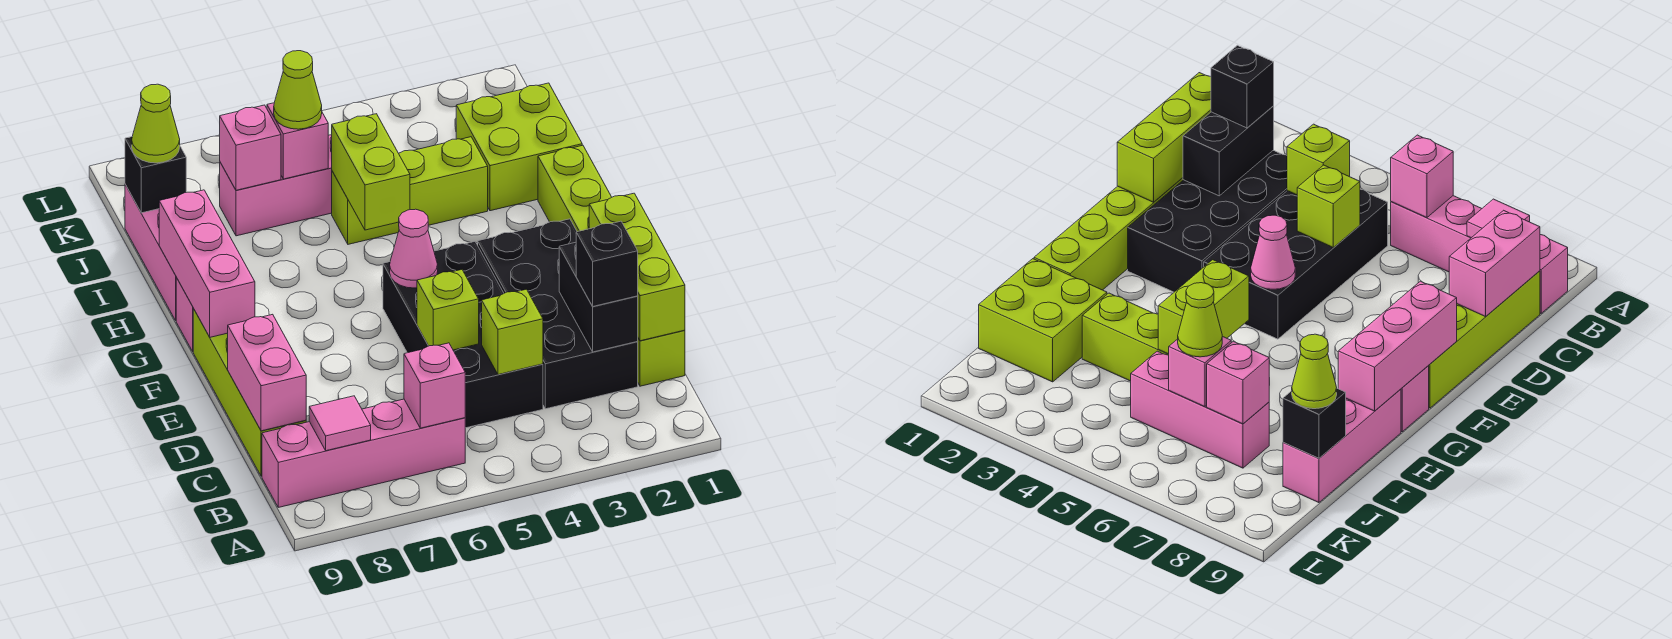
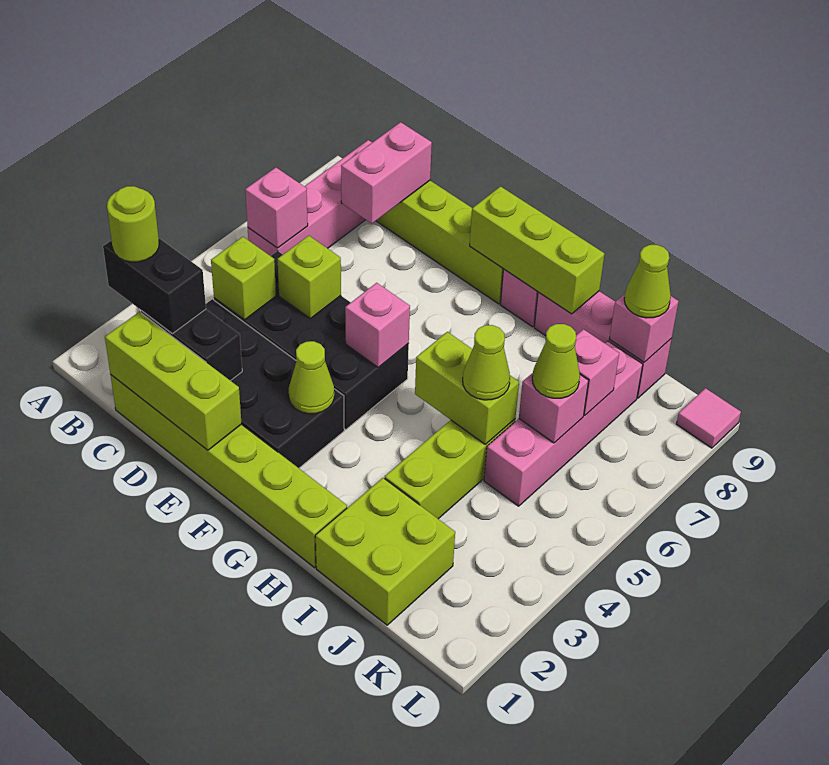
none -> lime round brick B2 level 4
pink tile B8 level 2 -> pink tile L9 level 1
black brick C2 level 3 -> black brick B2:C2 level 3
pink brick C9:D9 level 2 -> pink brick C8:C9 level 2
none -> lime cone F3 level 2
pink cone F5 level 2 -> pink brick F5 level 2
pink brick F9:H9 level 2 -> lime brick F9:H9 level 2
none -> lime cone I5 level 3
pink brick J5:J7 level 1 -> pink brick J5:J8 level 1
black brick J9 level 2 -> pink brick J9 level 2

